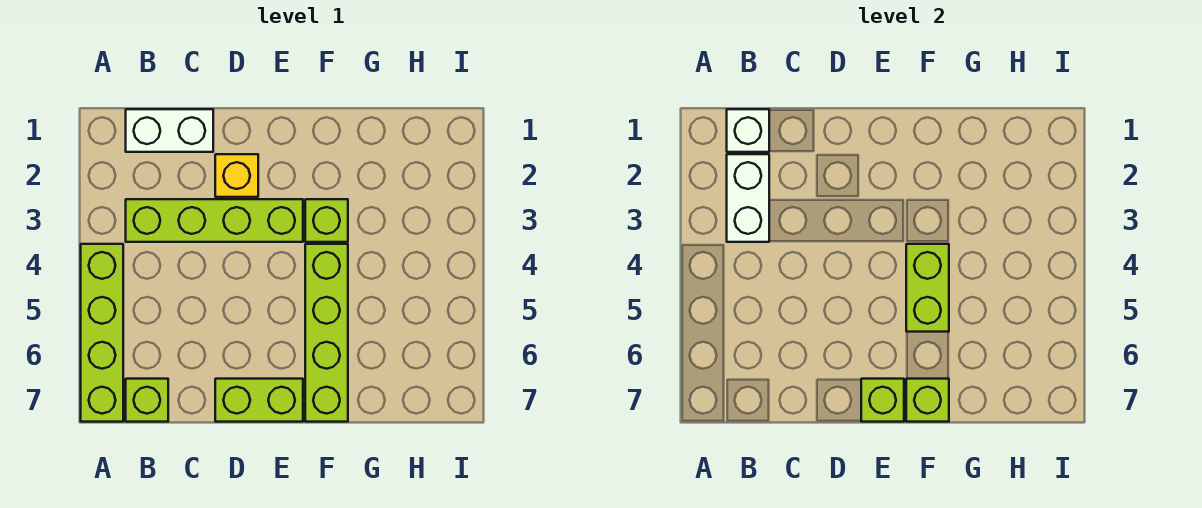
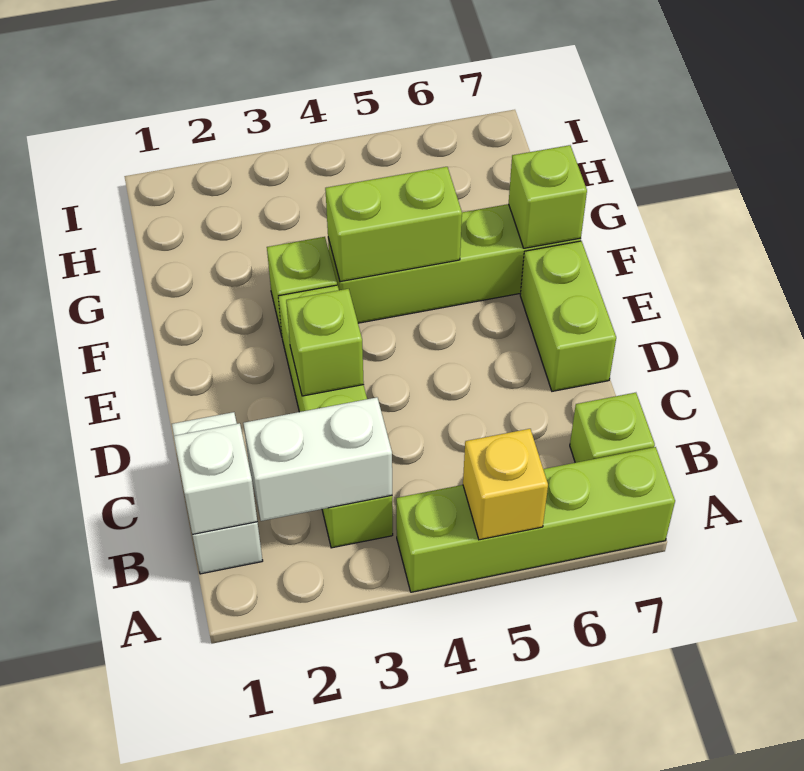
yellow brick D2 level 1 -> yellow brick A5 level 2
lime brick E7 level 2 -> lime brick D3 level 2

